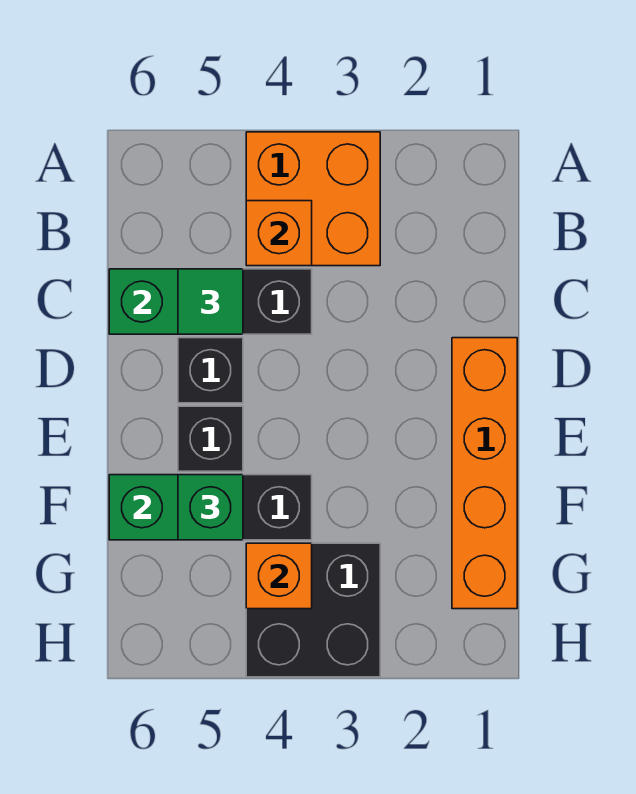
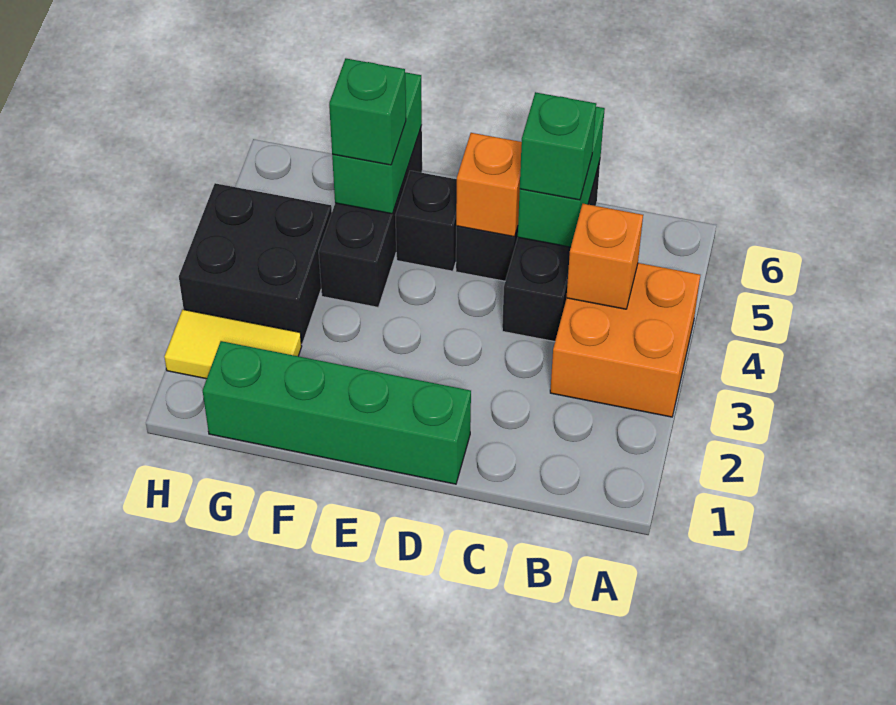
green tile C5 level 3 -> green brick C5 level 3
orange brick D1:G1 level 1 -> green brick D1:G1 level 1
none -> yellow tile G2:H2 level 1
orange brick G4 level 2 -> orange brick D5 level 2

